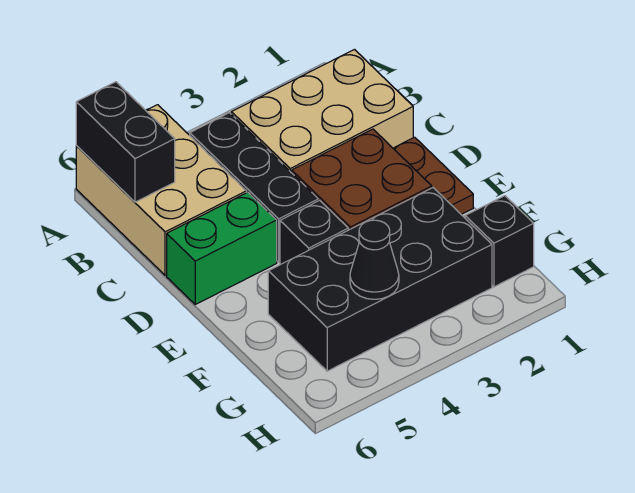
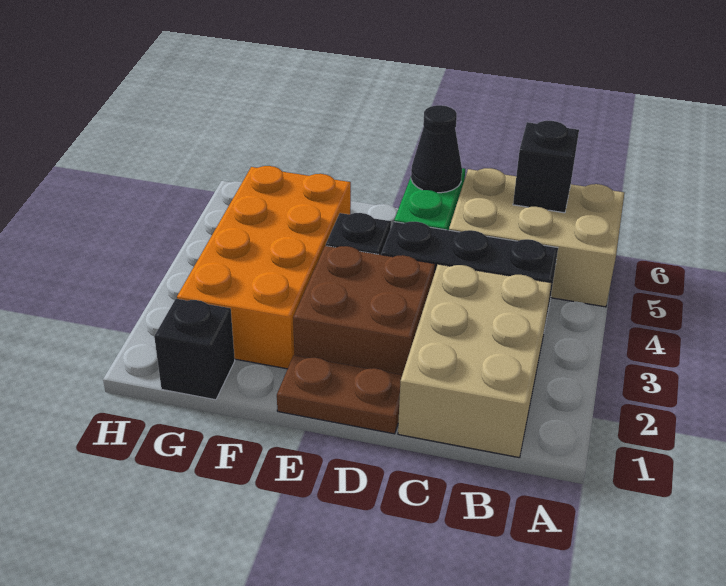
black brick A6:B6 level 2 -> black brick B6 level 2
black brick F2:G5 level 1 -> orange brick F2:G5 level 1
black cone G4 level 2 -> black cone D6 level 2

